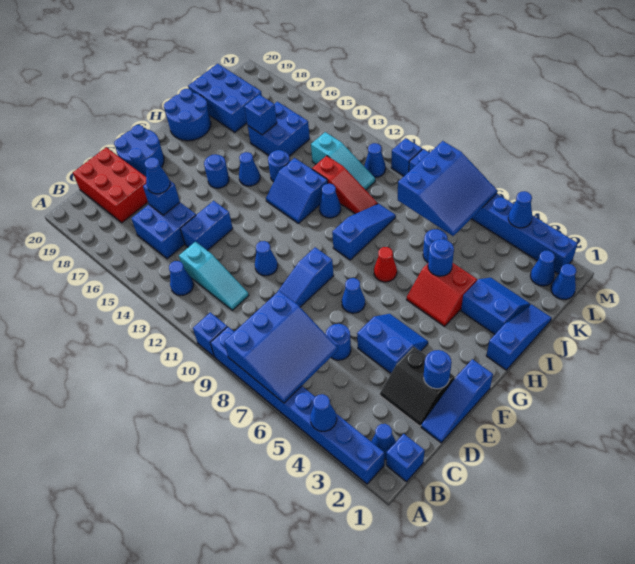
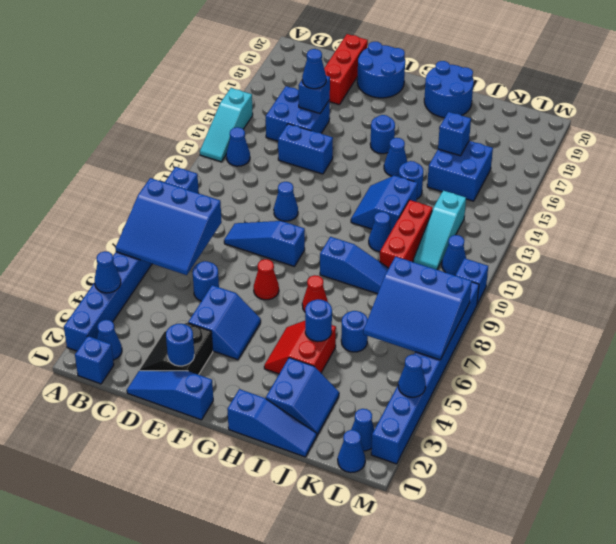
cyan slope C11:C13 level 1 top 13 -> cyan slope A13:A15 level 1 top 15
red brick C18:D20 level 1 -> red brick D18:D20 level 1
blue cone F7 level 1 -> red cone F7 level 1
red slope J10:J12 level 1 top 12 -> red brick J10:J12 level 1
blue brick J18:K20 level 1 -> none

